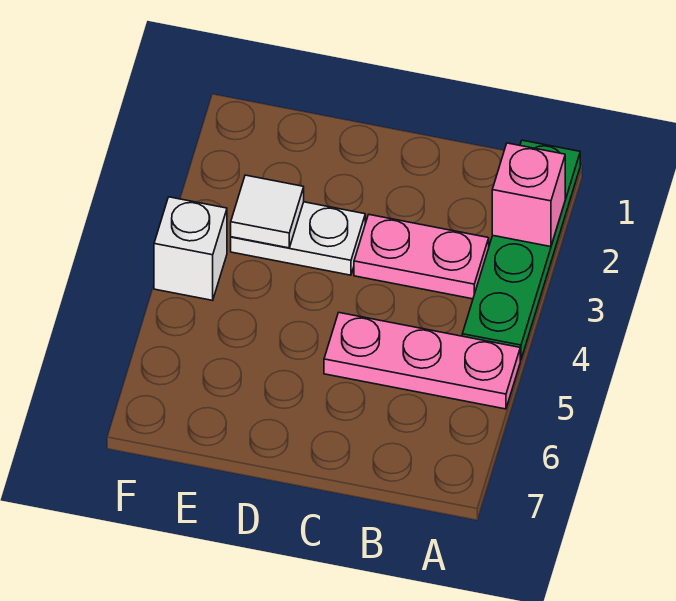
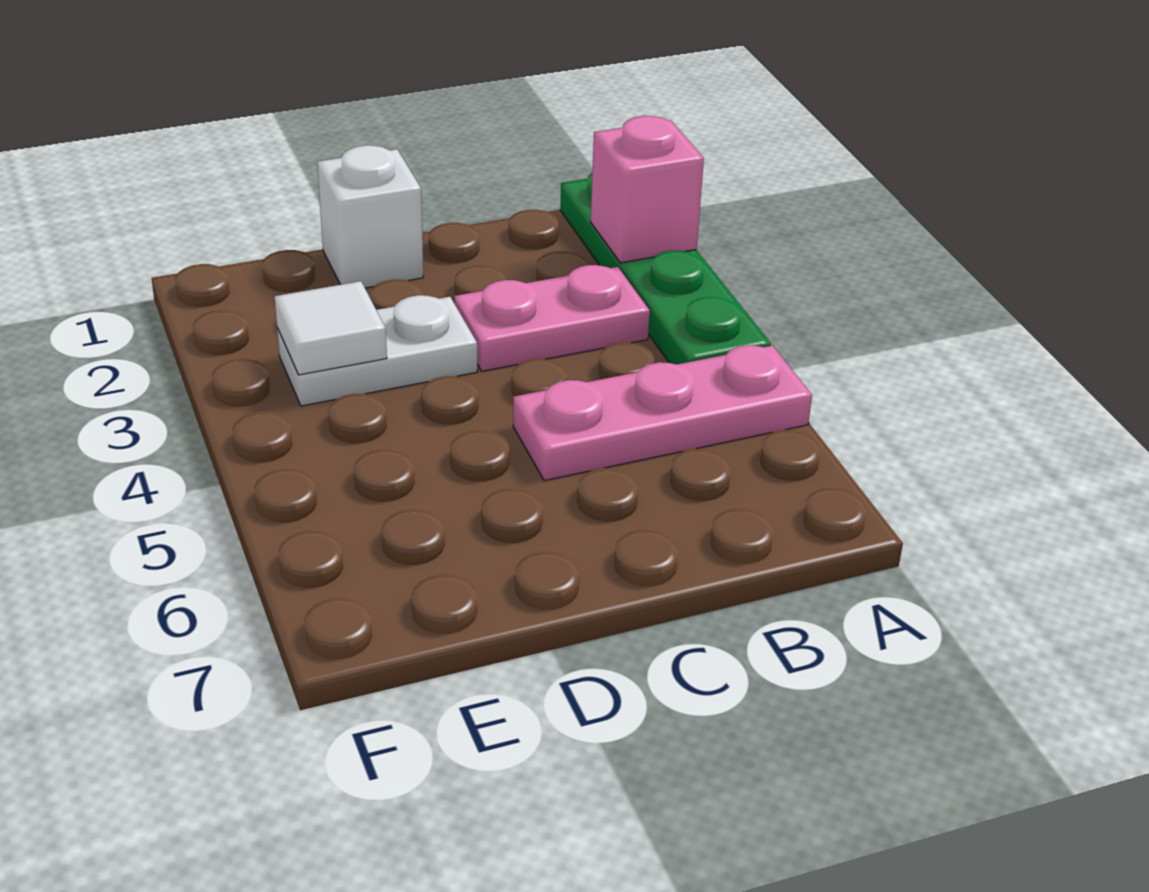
white brick F4 level 1 -> white brick D1 level 1

